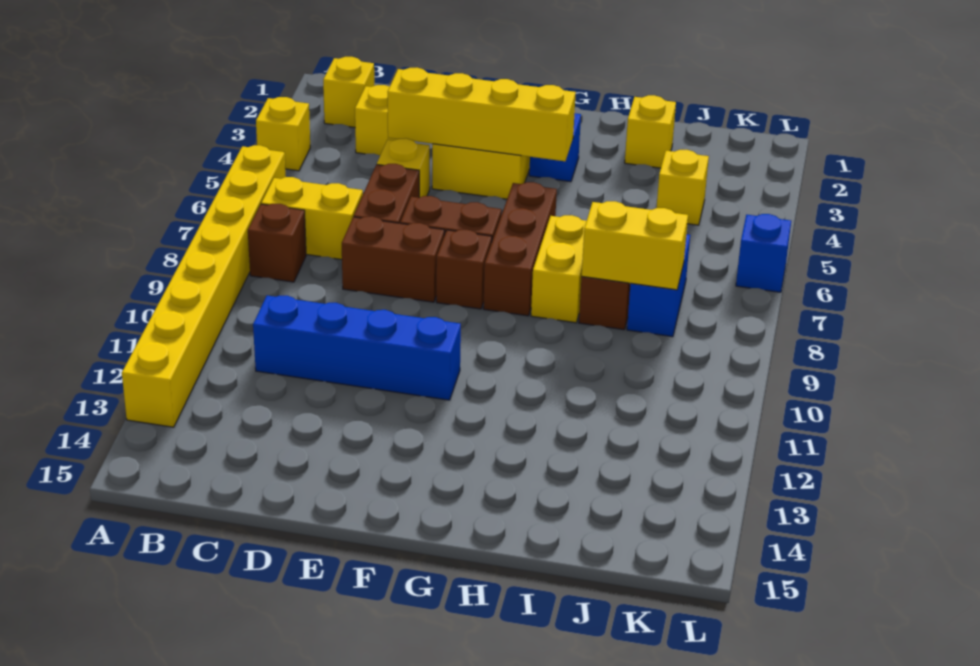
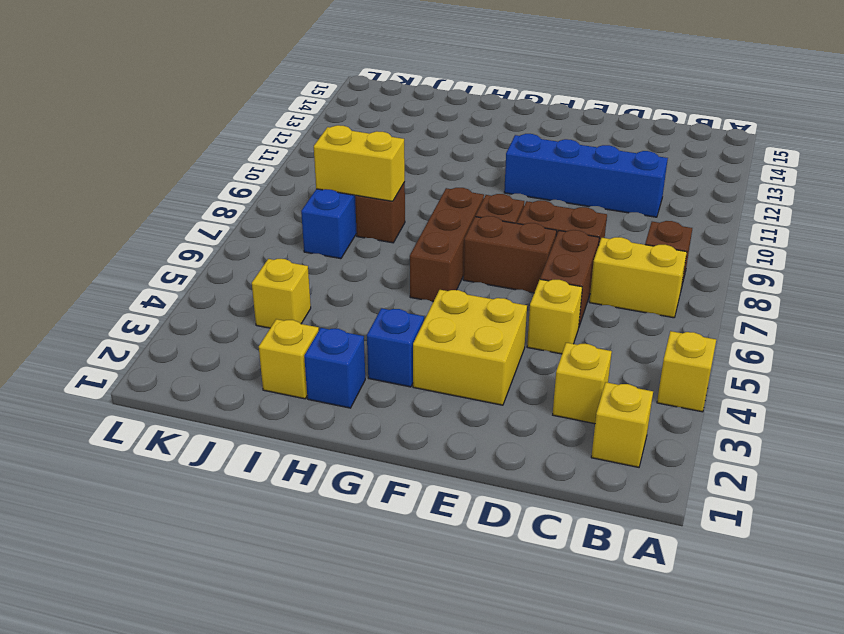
yellow brick A6:A13 level 1 -> none
yellow brick D4:G4 level 2 -> none
yellow brick H7:H8 level 1 -> none
blue brick L6 level 1 -> blue brick H2 level 1

